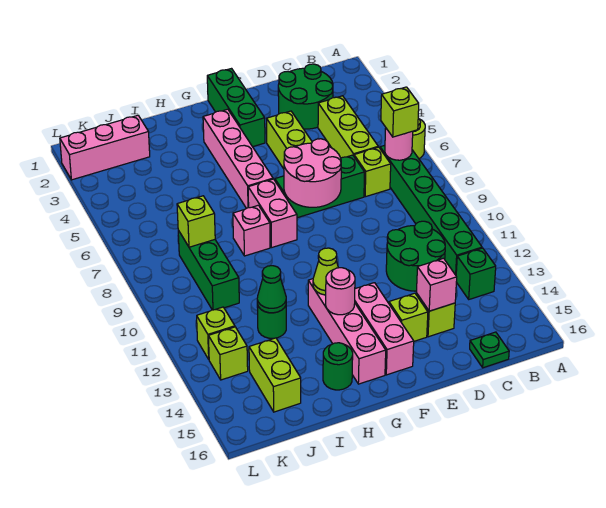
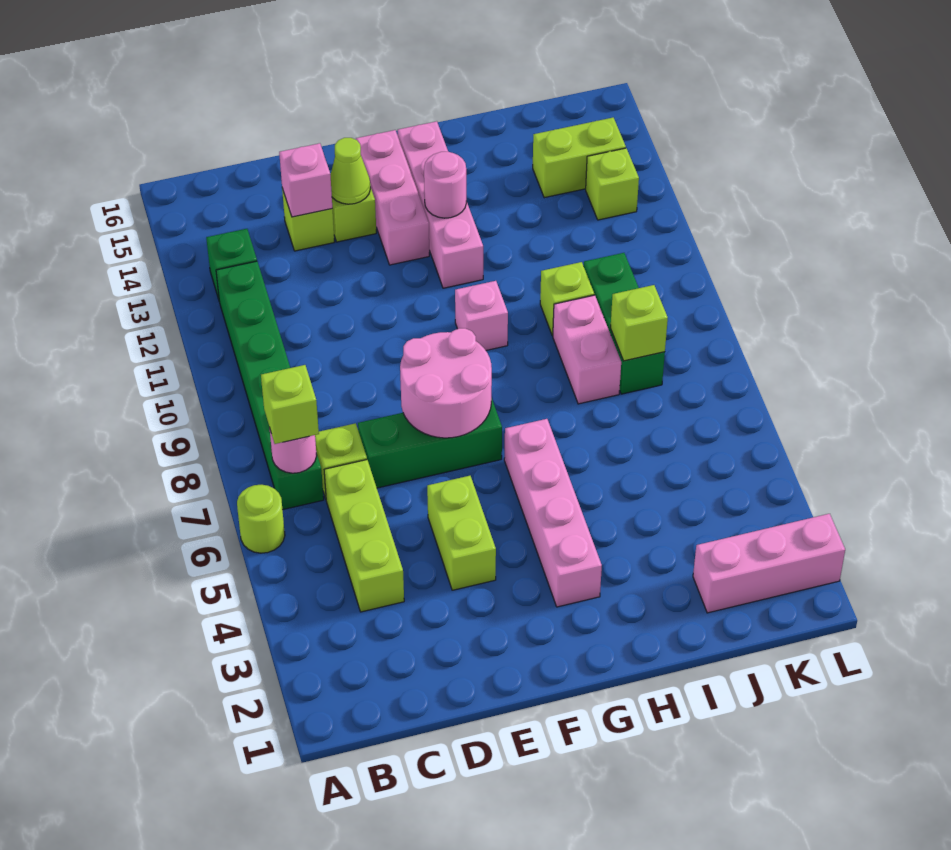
green round brick C2:D3 level 1 -> none
green round brick C11:D12 level 1 -> none
green plate C16 level 1 -> none
green brick F1:F3 level 1 -> none
pink brick G7:G8 level 1 -> pink brick I8:I9 level 1
lime cone G12 level 2 -> lime cone E14 level 2
pink brick H8 level 1 -> pink brick G10 level 1
green round brick H15 level 1 -> none
green round brick I12 level 1 -> none
green cone I12 level 2 -> none
lime brick J14:J15 level 1 -> lime brick J14:K14 level 1
lime brick K12 level 1 -> lime brick I10 level 1

